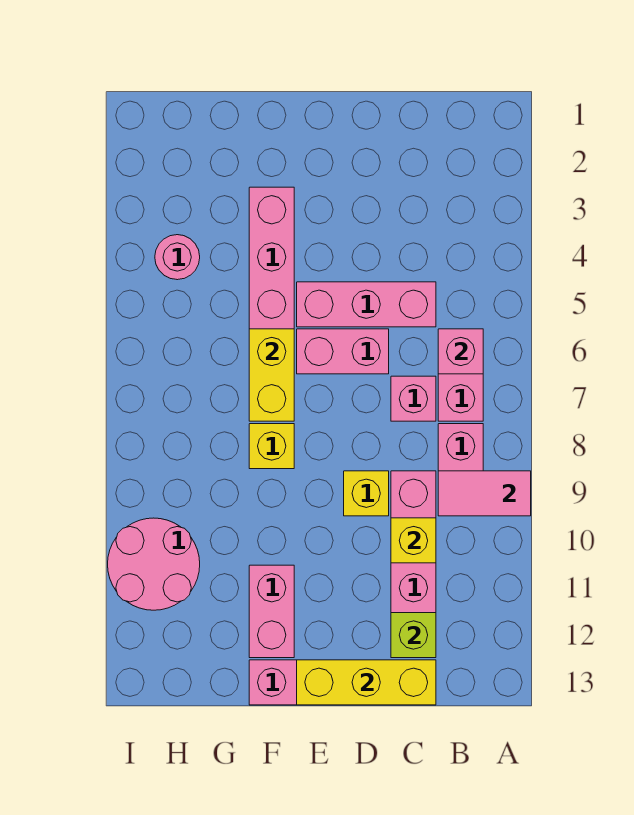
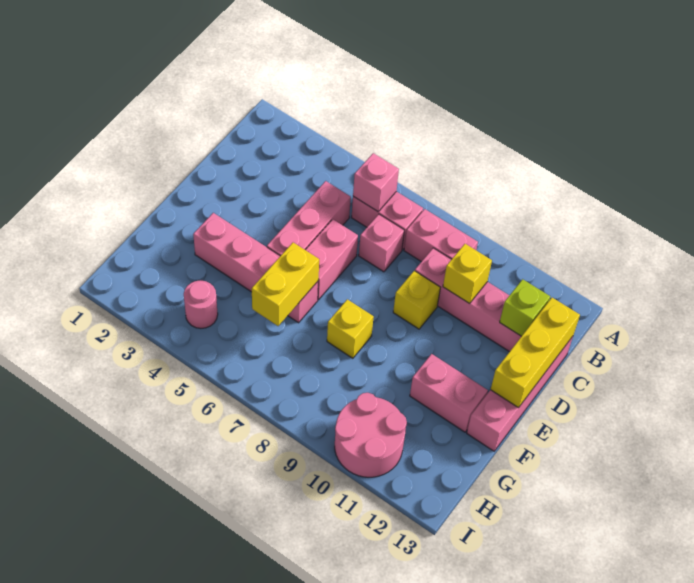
pink tile A9:B9 level 2 -> none
yellow brick F6:F7 level 2 -> yellow brick F6:G6 level 2

